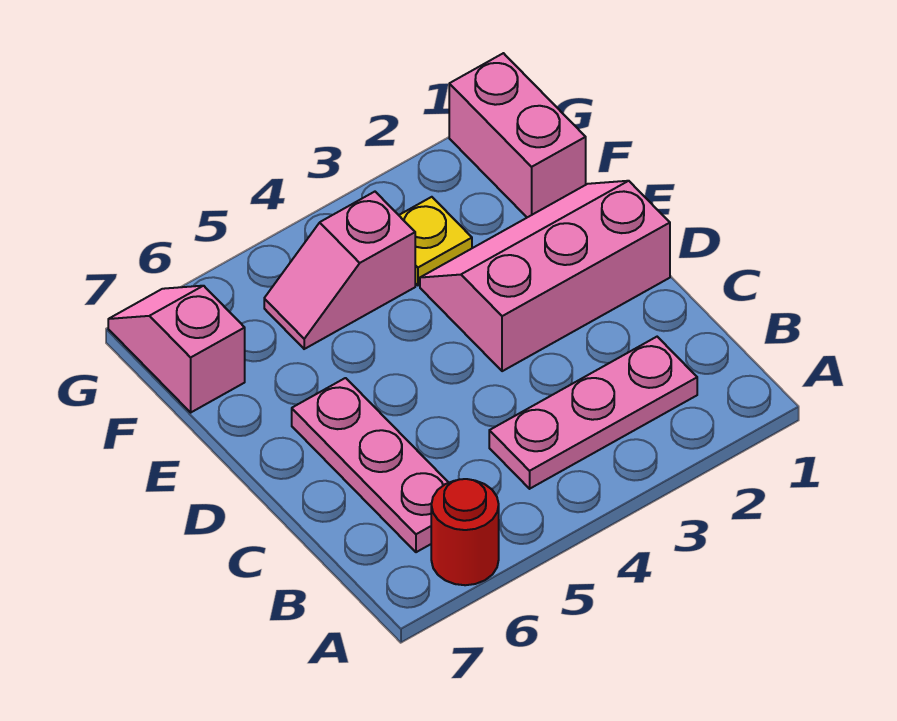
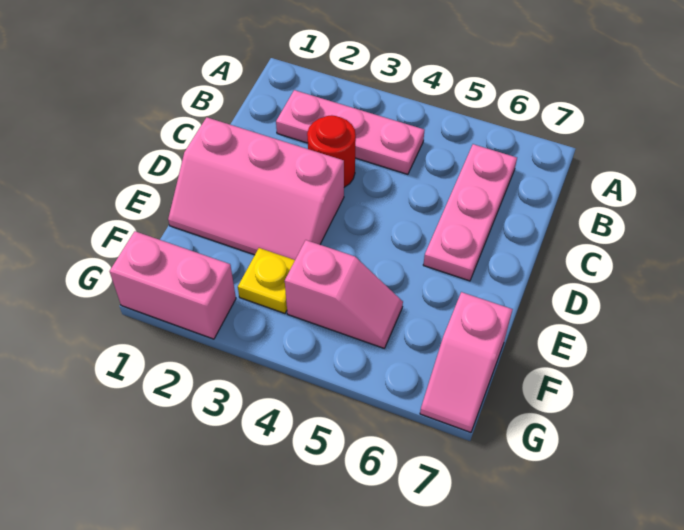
red round brick A6 level 1 -> red round brick C3 level 1
pink brick F1:G1 level 1 -> pink brick G1:G2 level 1

